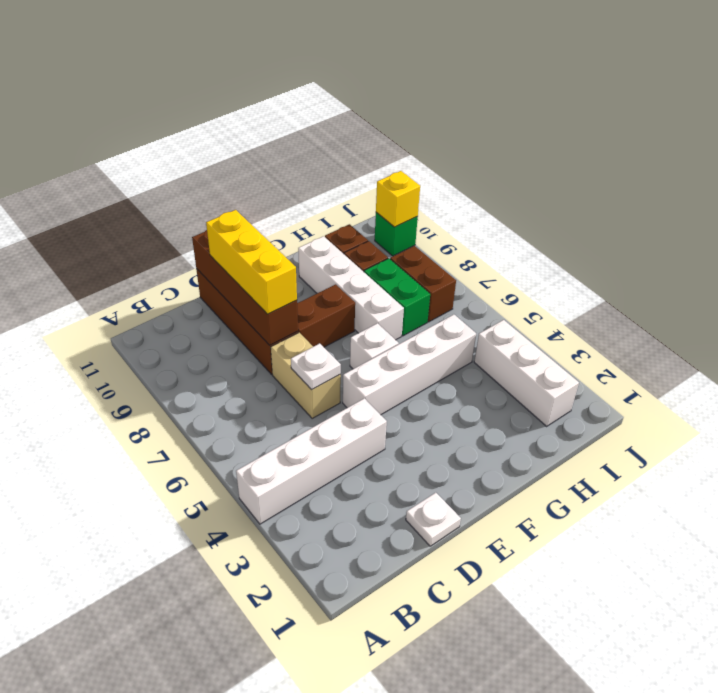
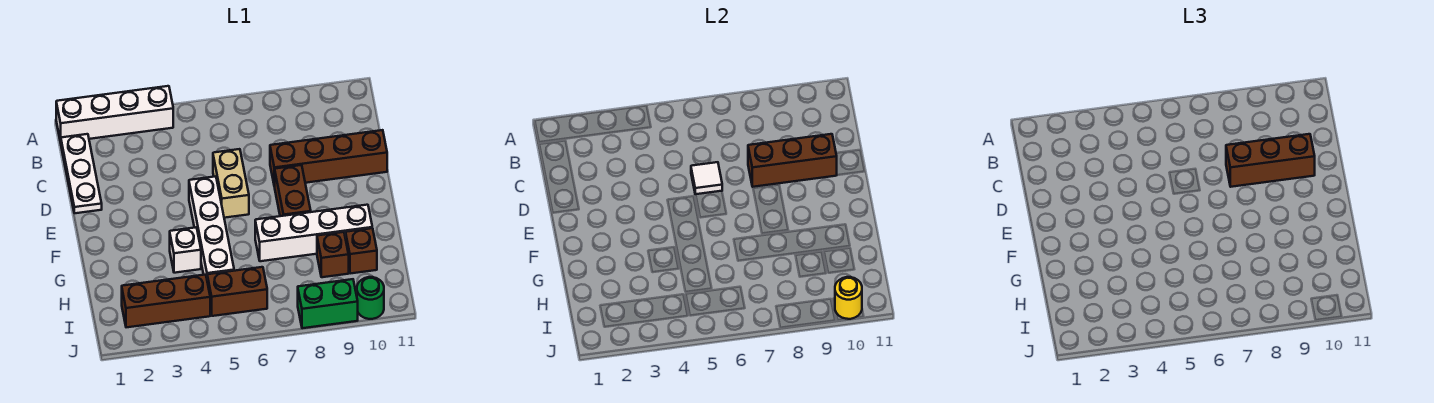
white brick A4:D4 level 1 -> white brick A1:A4 level 1
white plate D1 level 1 -> white plate B1:D1 level 1
tan brick D6:D7 level 1 -> tan brick D6:E6 level 1
white plate D6 level 2 -> white tile D6 level 2
brown brick D8:D11 level 2 -> brown brick D8:D10 level 2
yellow brick D8:D10 level 3 -> brown brick D8:D10 level 3
white brick F6 level 1 -> white brick G4 level 1
green brick H7:H8 level 1 -> green brick J8:J9 level 1
white brick I2:I4 level 1 -> brown brick I2:I4 level 1
brown brick I7:I8 level 1 -> brown brick I5:I6 level 1
green brick J10 level 1 -> green round brick J10 level 1
yellow brick J10 level 2 -> yellow round brick J10 level 2

